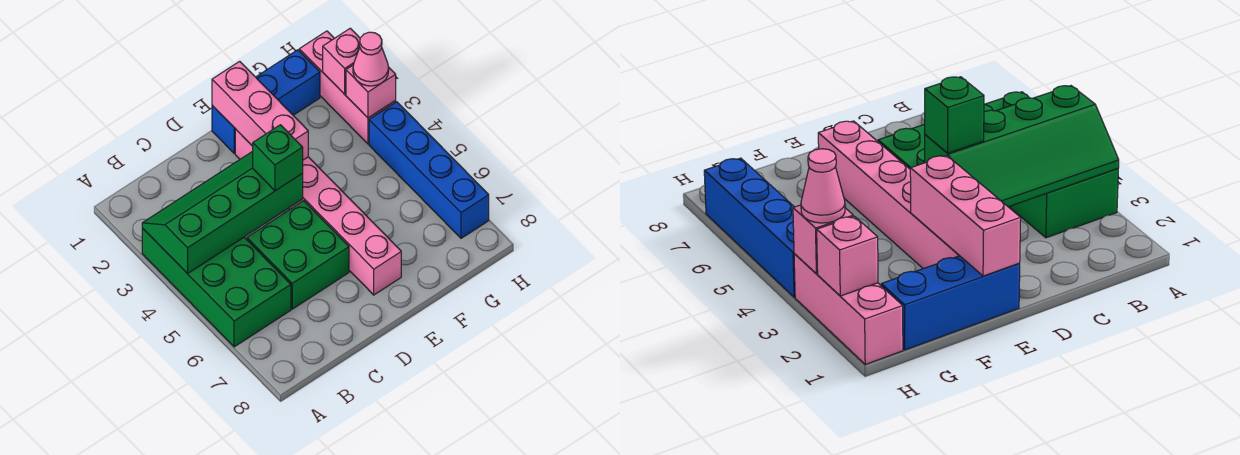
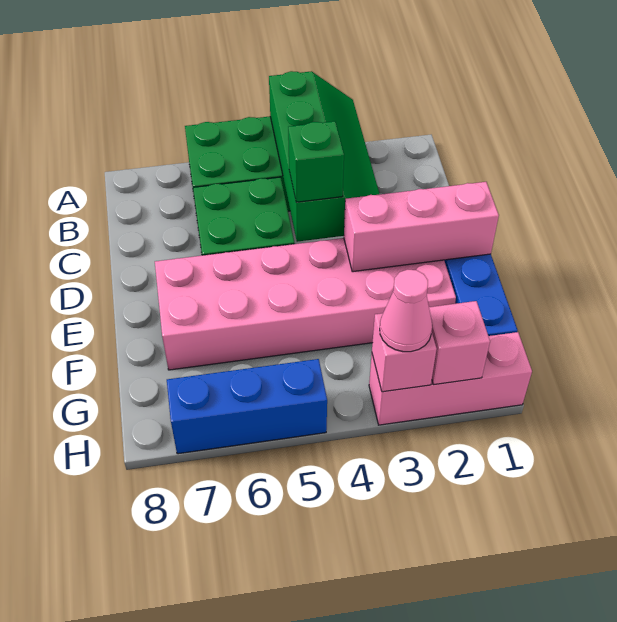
pink brick E2:E7 level 1 -> pink brick E2:F7 level 1
blue brick H4:H7 level 1 -> blue brick H5:H7 level 1

